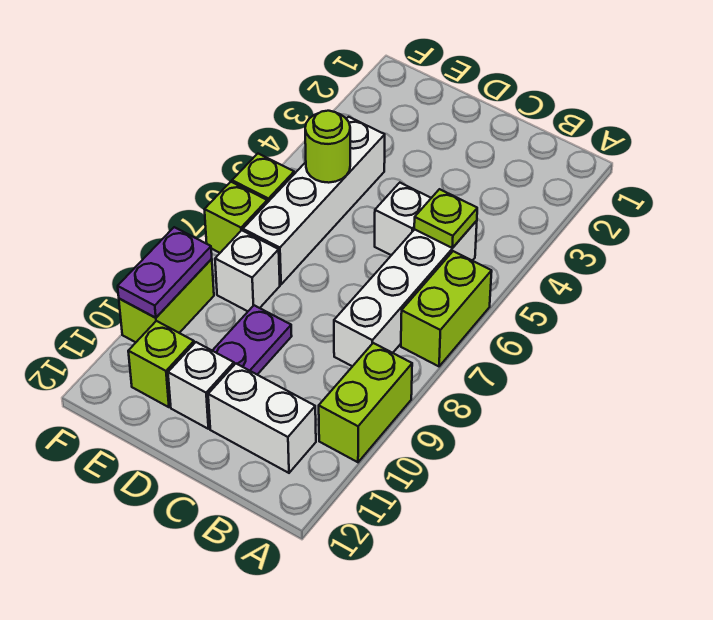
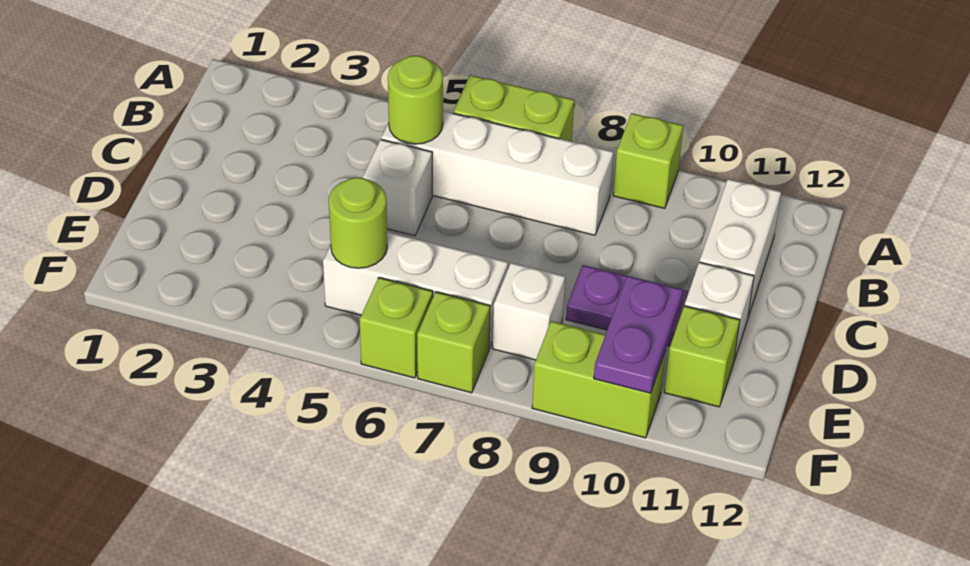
lime brick A9:A10 level 1 -> lime brick A9 level 1
lime plate B5 level 2 -> lime round brick B5 level 2
white brick E4:E7 level 1 -> white brick E5:E7 level 1
purple plate F9:F10 level 2 -> purple plate E10:F10 level 2

